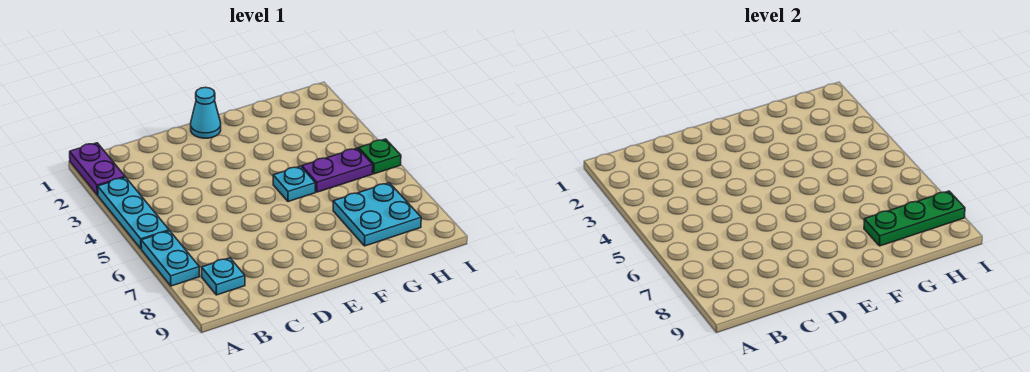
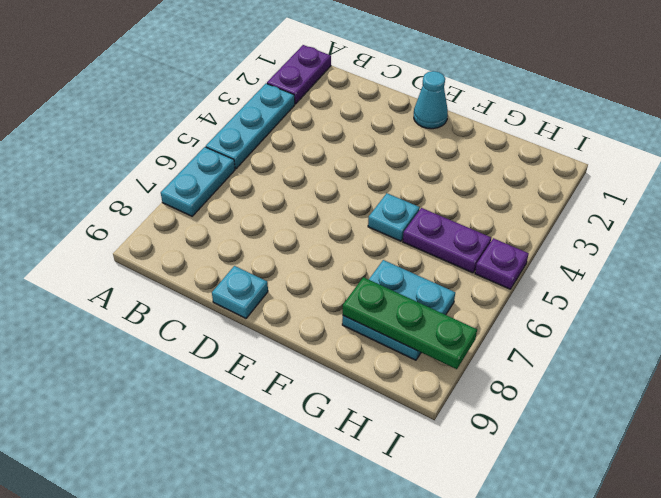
cyan plate B8 level 1 -> cyan plate D9 level 1
green plate I5 level 1 -> purple plate I5 level 1

